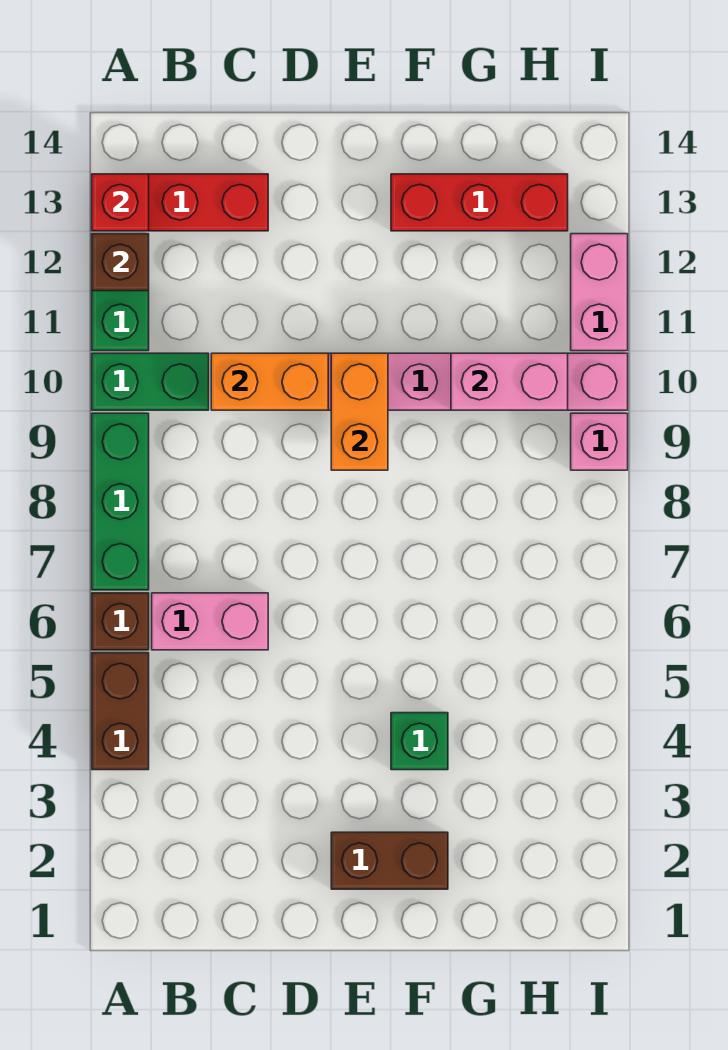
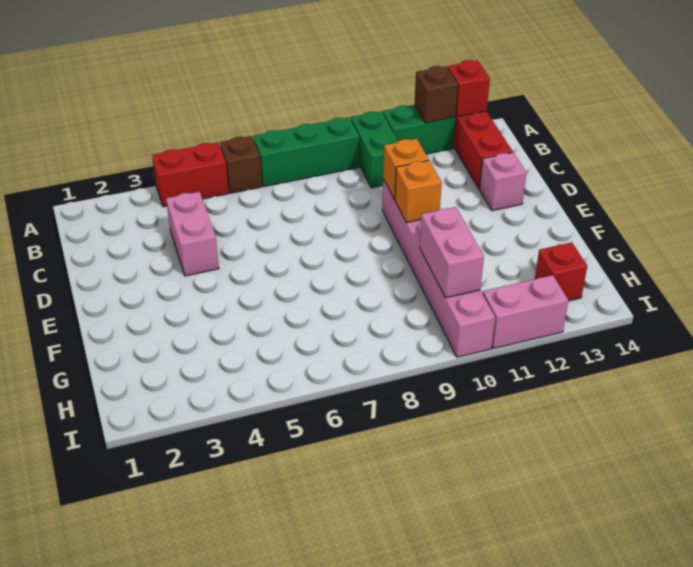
brown brick A4:A5 level 1 -> red brick A4:A5 level 1
pink brick B6:C6 level 1 -> pink brick C4:D4 level 1
orange brick C10:D10 level 2 -> orange brick D10 level 2
brown brick E2:F2 level 1 -> none
orange brick E9:E10 level 2 -> orange brick E10 level 2
green brick F4 level 1 -> none
red brick F13:H13 level 1 -> red brick H13 level 1
pink brick I9 level 1 -> pink brick D13 level 1

